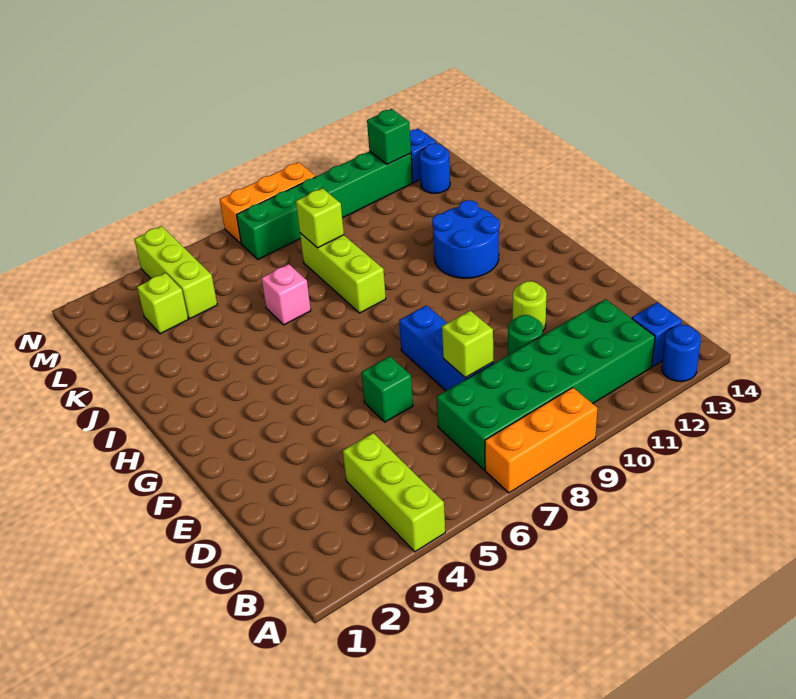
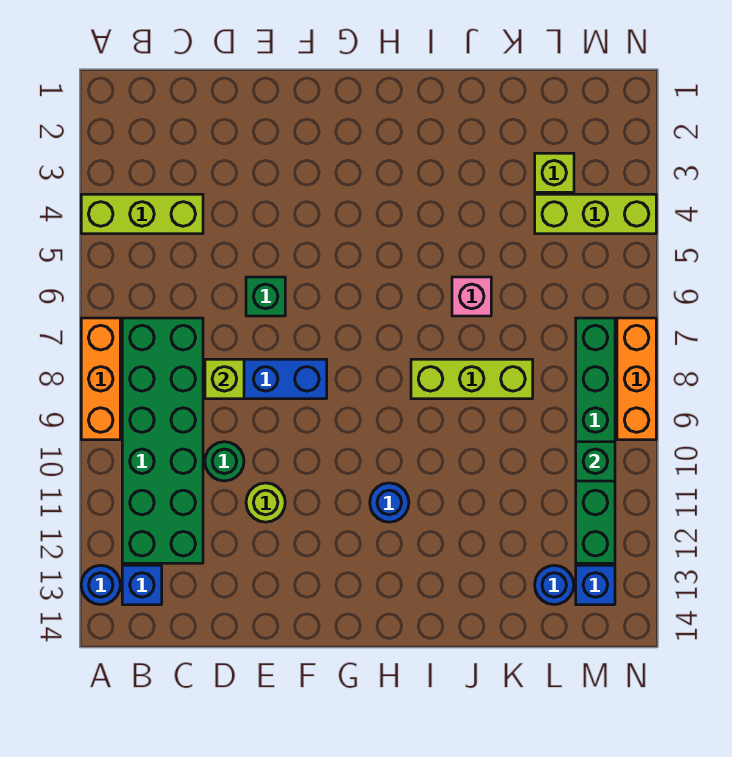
blue round brick H11:I12 level 1 -> blue round brick H11 level 1
lime brick K8 level 2 -> none
green brick M12 level 2 -> green brick M10 level 2

